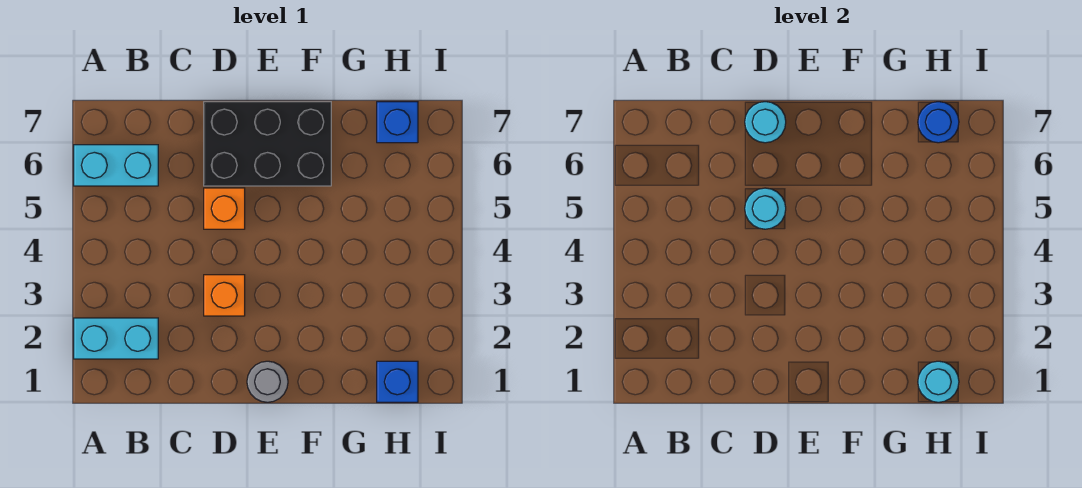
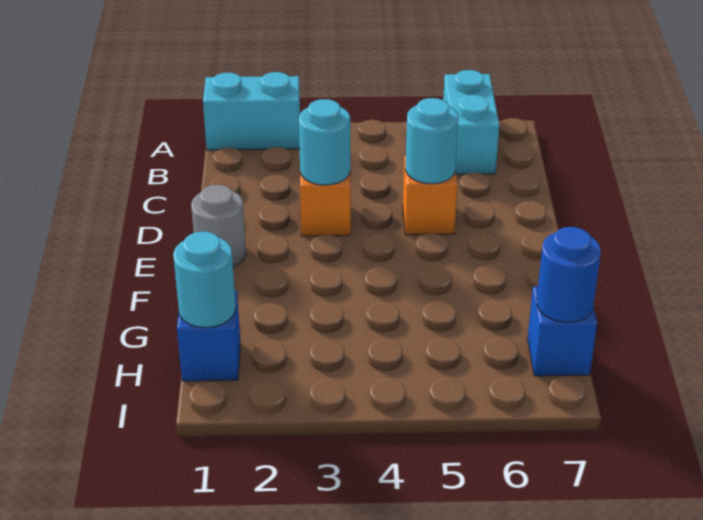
cyan brick A2:B2 level 1 -> cyan brick A1:A2 level 1
black brick D6:F7 level 1 -> none
cyan round brick D7 level 2 -> cyan round brick D3 level 2

